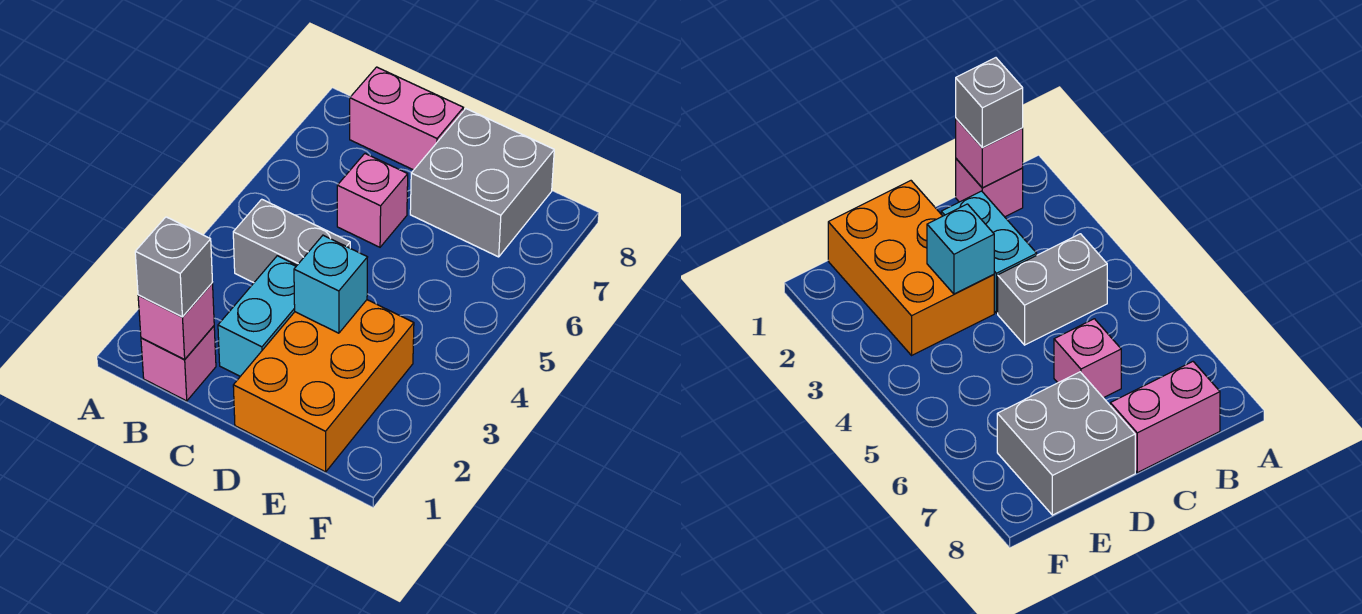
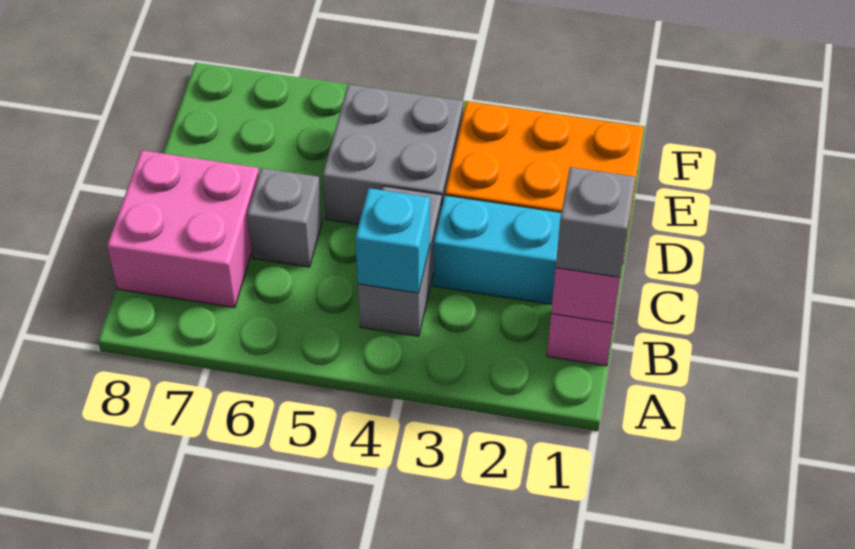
pink brick B8:C8 level 1 -> pink brick B7:C8 level 1
pink brick C6 level 1 -> grey brick C6 level 1
cyan brick D3 level 2 -> cyan brick B4 level 2
grey brick D7:E8 level 1 -> grey brick D4:E5 level 1

